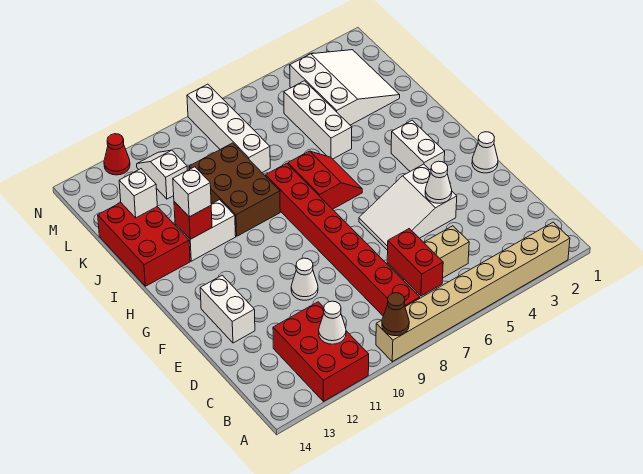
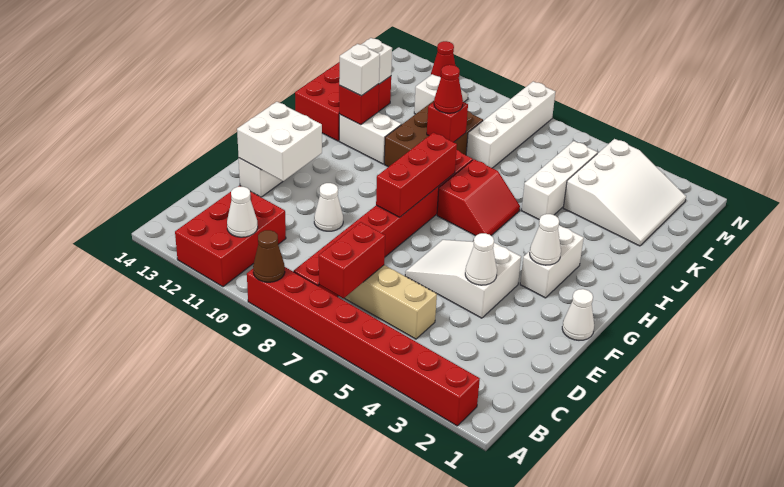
tan brick A2:A9 level 1 -> red brick A2:A9 level 1
none -> white brick E12:F13 level 2
none -> red brick F8:H8 level 2
none -> white cone G3 level 2
none -> red brick J9 level 2
none -> red cone J9 level 3

